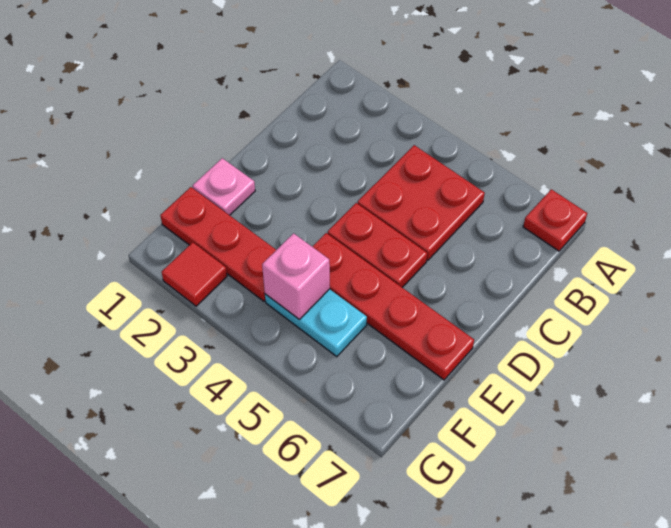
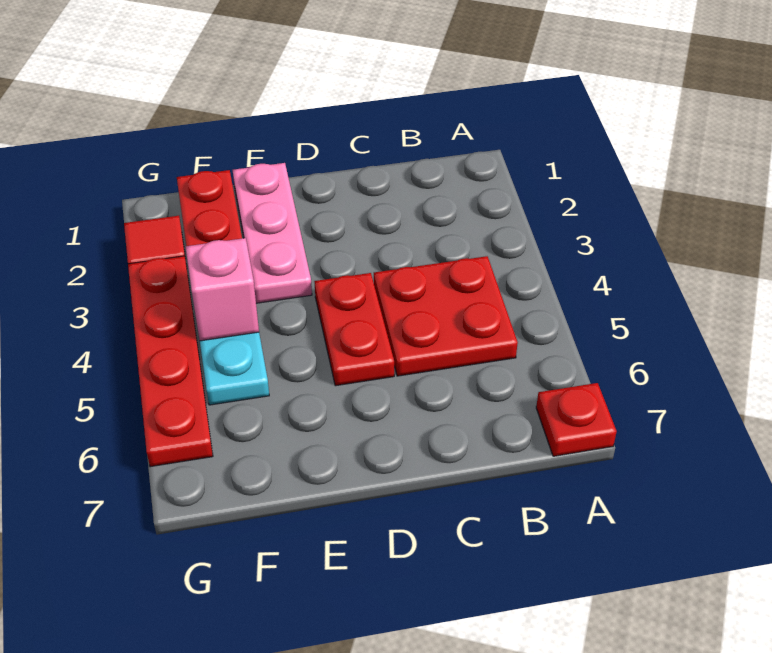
pink plate E1 level 1 -> pink plate E1:E3 level 1
red plate E4:E7 level 1 -> red plate G3:G6 level 1

